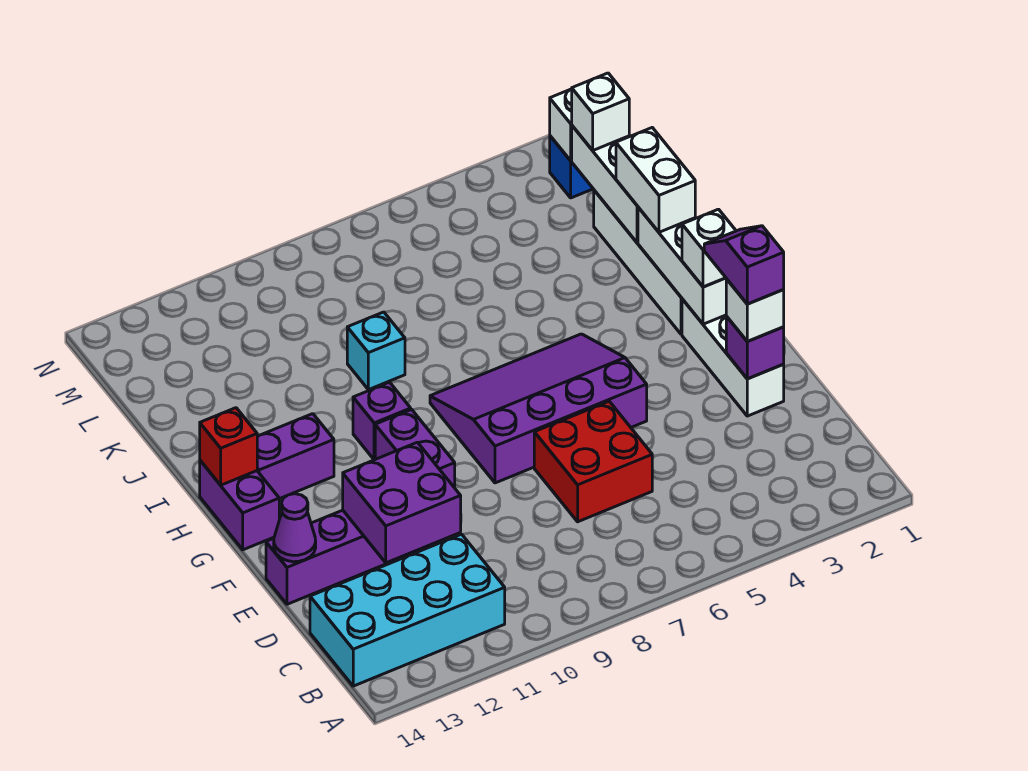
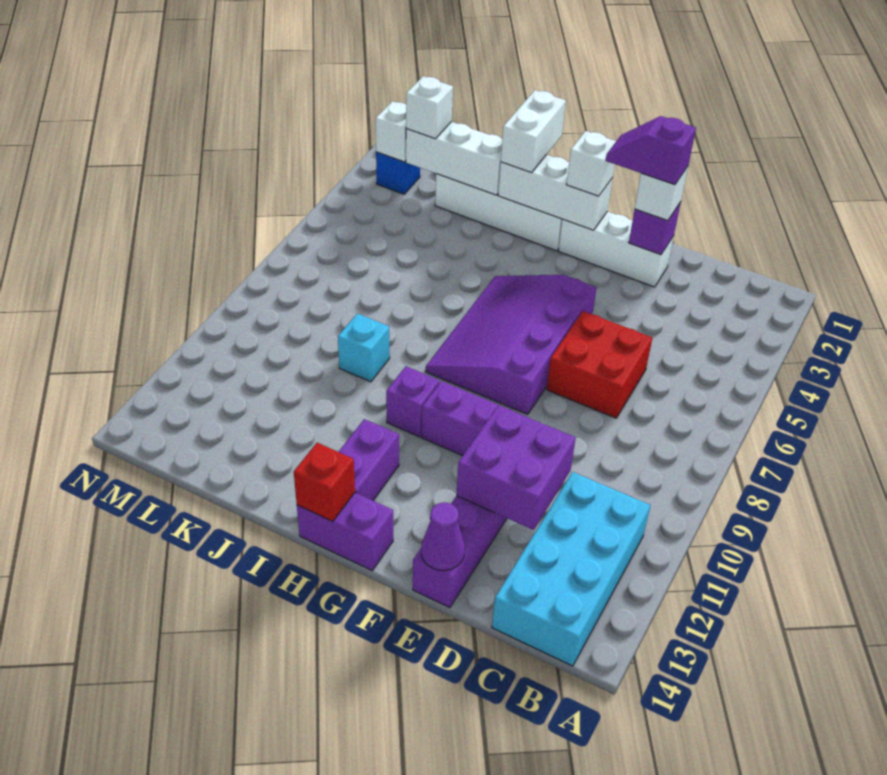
white brick I2:J2 level 3 -> white brick I1:I2 level 3

